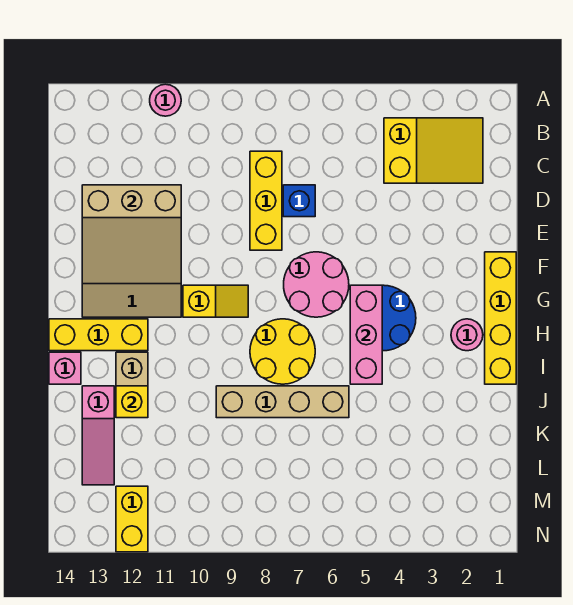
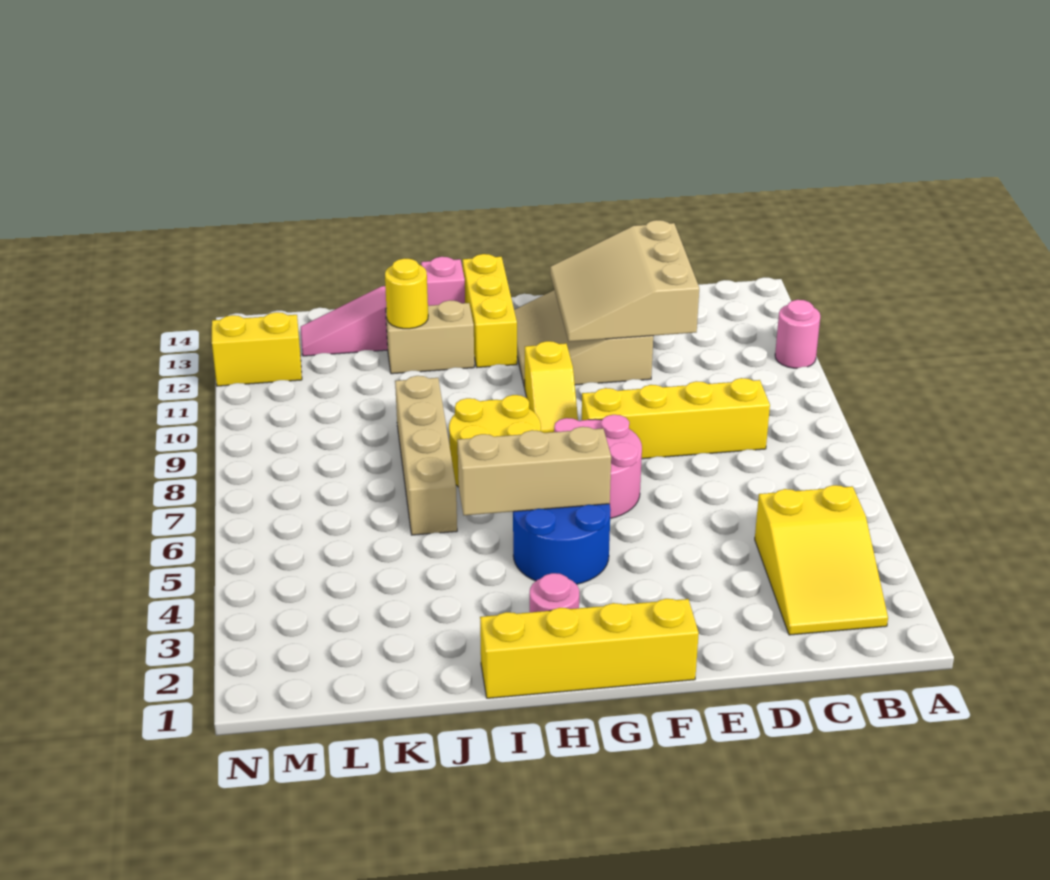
yellow brick C8:E8 level 1 -> yellow brick C8:F8 level 1
blue brick D7 level 1 -> none
pink brick G5:I5 level 2 -> tan brick G5:I5 level 2
yellow brick J12 level 2 -> yellow round brick J12 level 2

